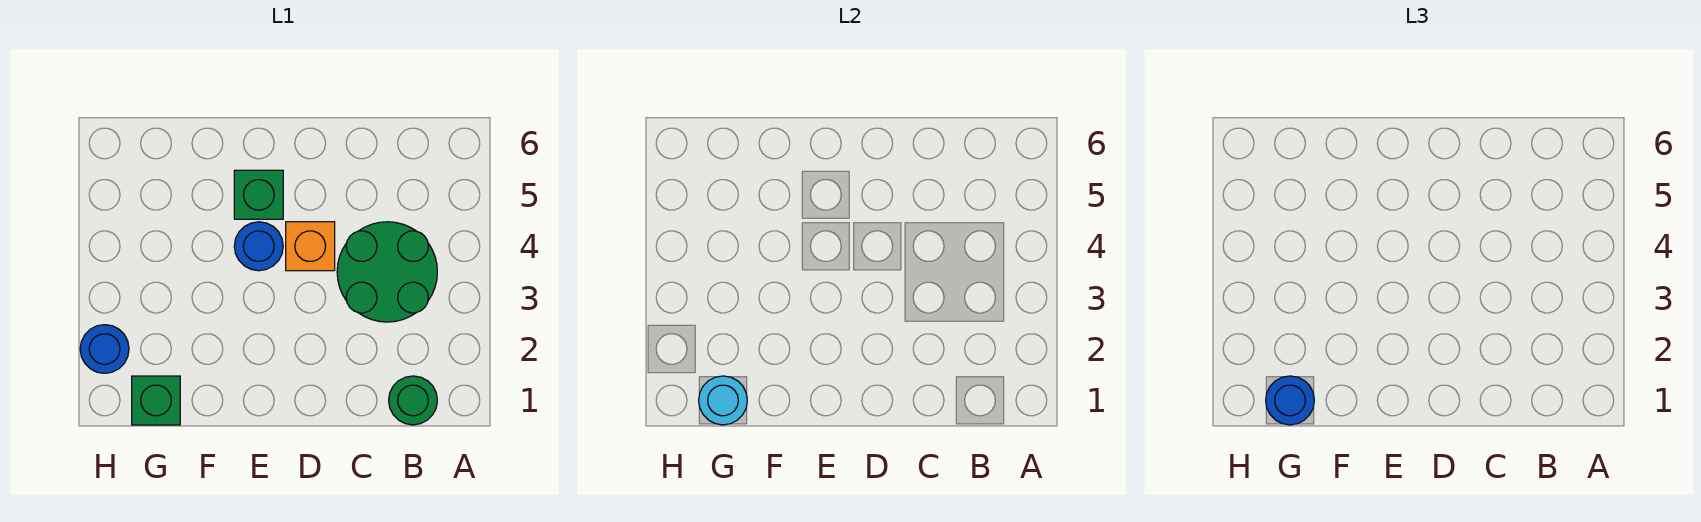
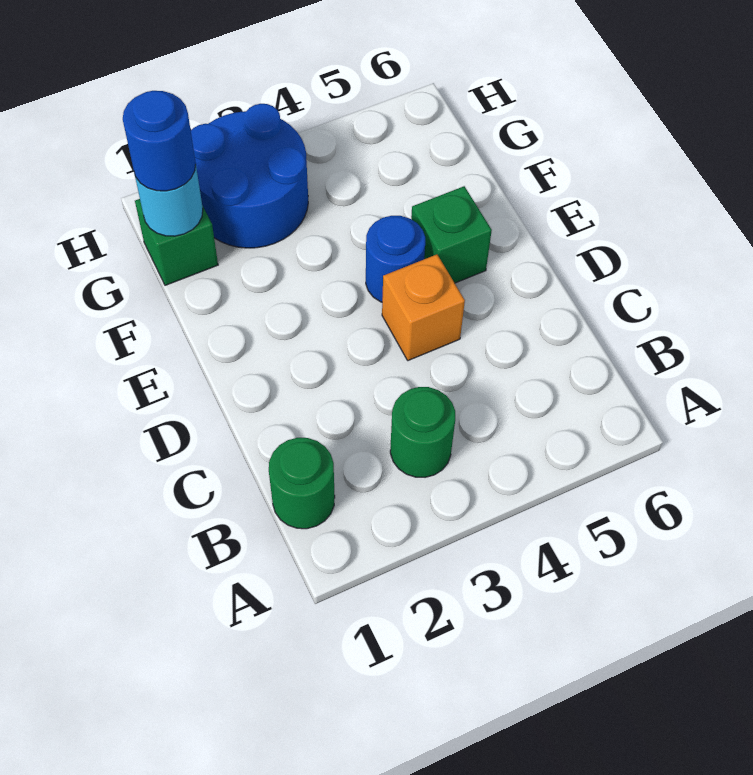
green round brick B3:C4 level 1 -> green round brick B3 level 1
blue round brick H2 level 1 -> blue round brick G2:H3 level 1

